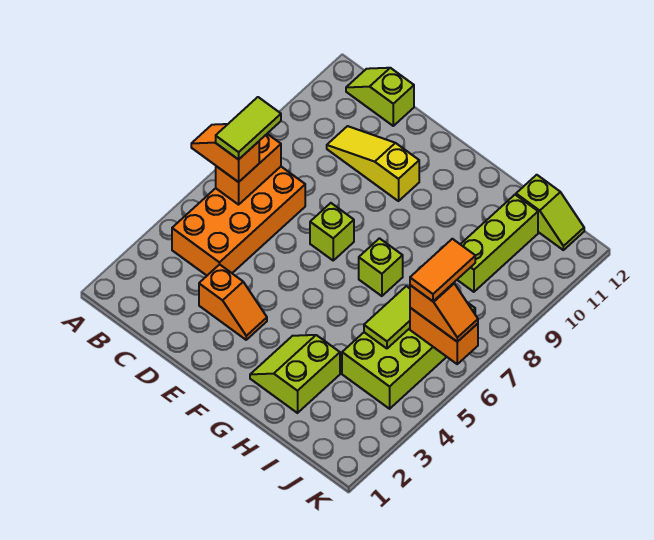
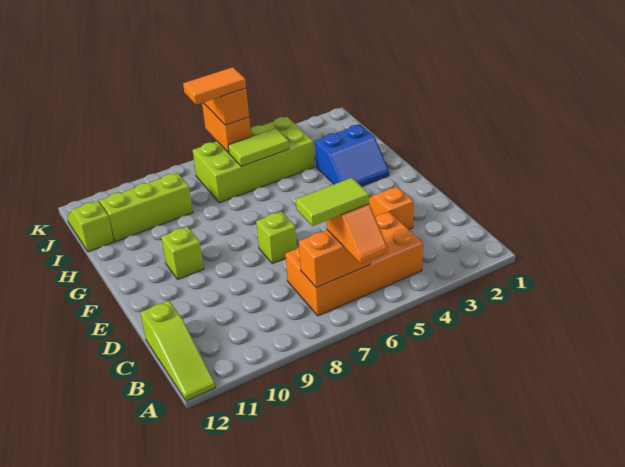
lime slope B12:C12 level 1 top C -> lime slope A12:C12 level 1 top C
yellow slope C10:E10 level 1 top E -> none
lime slope G2:H3 level 1 top H -> blue slope G2:H3 level 1 top H
lime brick G7 level 1 -> lime brick F10 level 1

